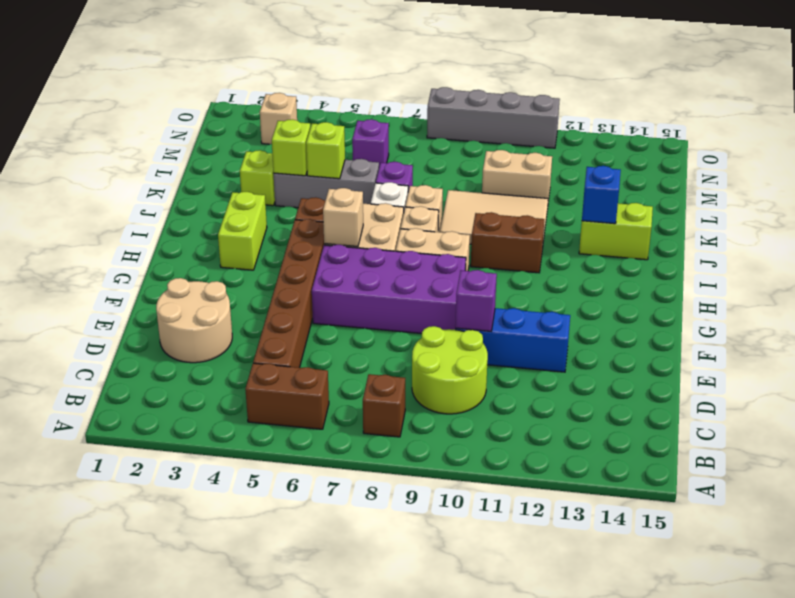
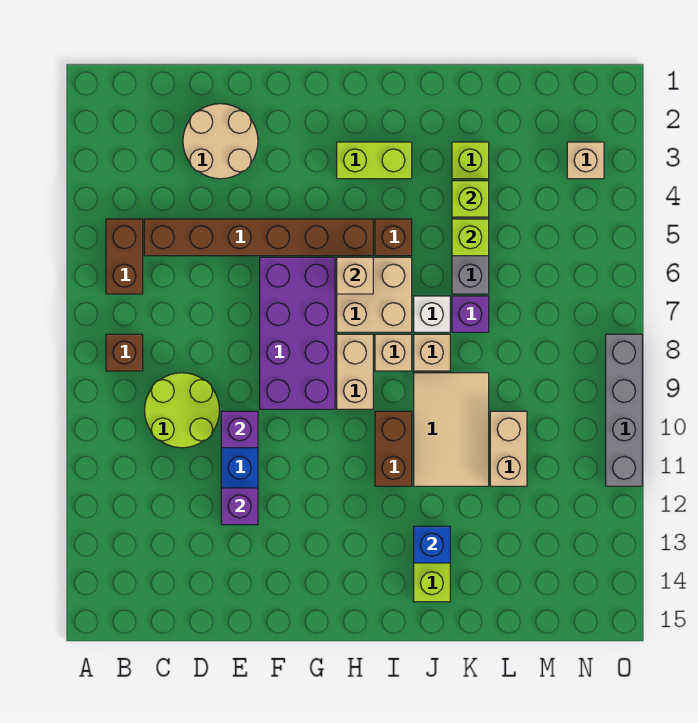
purple brick M6 level 1 -> purple brick E12 level 2

